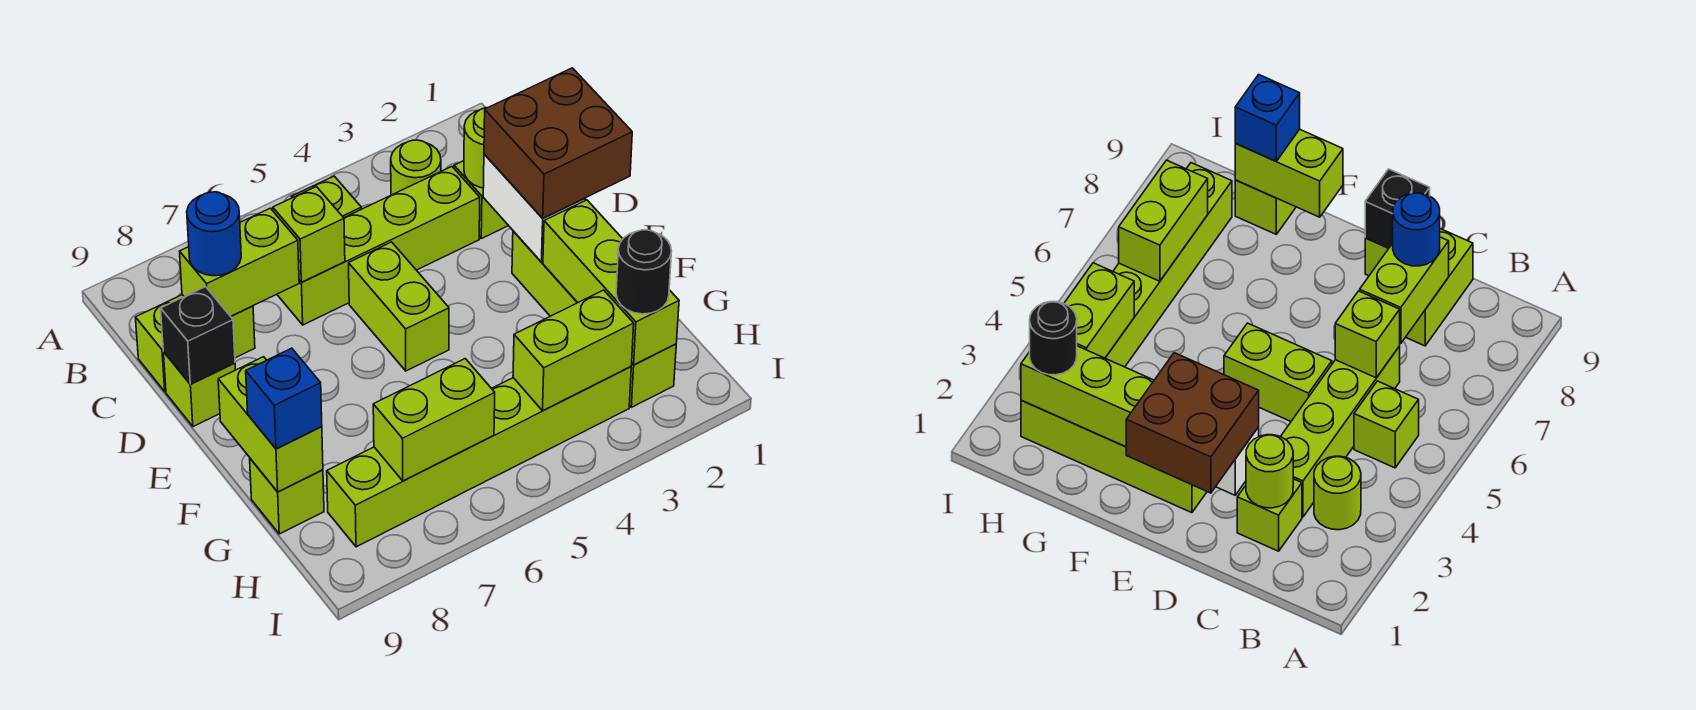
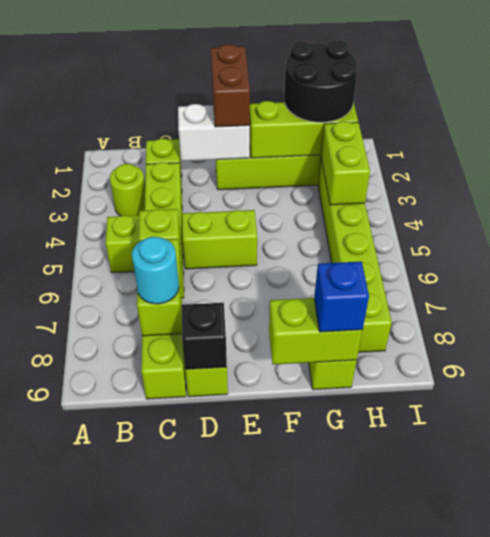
lime round brick C2 level 2 -> none
blue round brick C8 level 3 -> cyan round brick C8 level 3
brown brick D1:E2 level 3 -> brown brick E1:E2 level 3
black round brick H2 level 3 -> black round brick G1:H2 level 3
lime brick H6:H7 level 2 -> none

